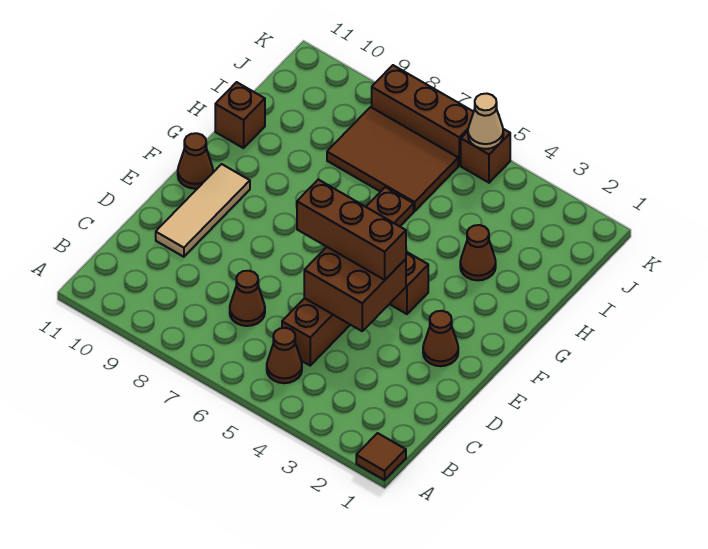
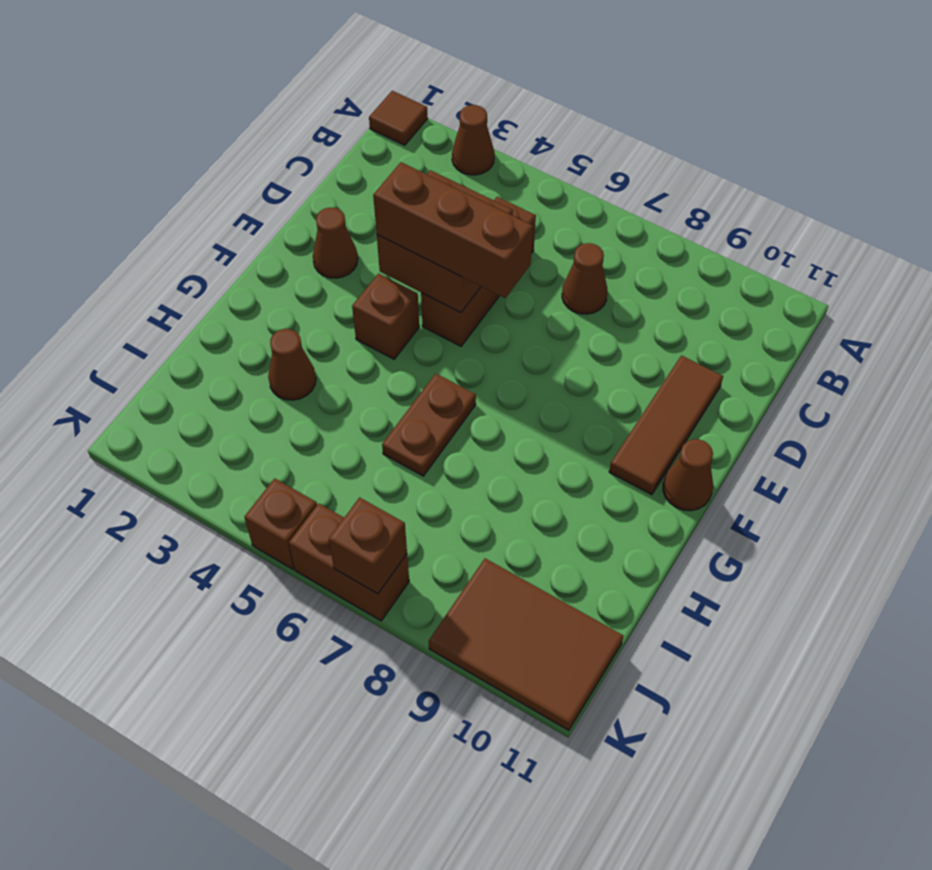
brown cone B5 level 1 -> brown cone A3 level 1
tan tile D10:F10 level 1 -> brown tile D10:F10 level 1
brown brick H11 level 1 -> brown brick K7 level 2
brown tile I6:J8 level 1 -> brown tile J9:K11 level 1
tan cone K5 level 2 -> none
brown brick K6:K8 level 1 -> brown brick K6:K7 level 1

